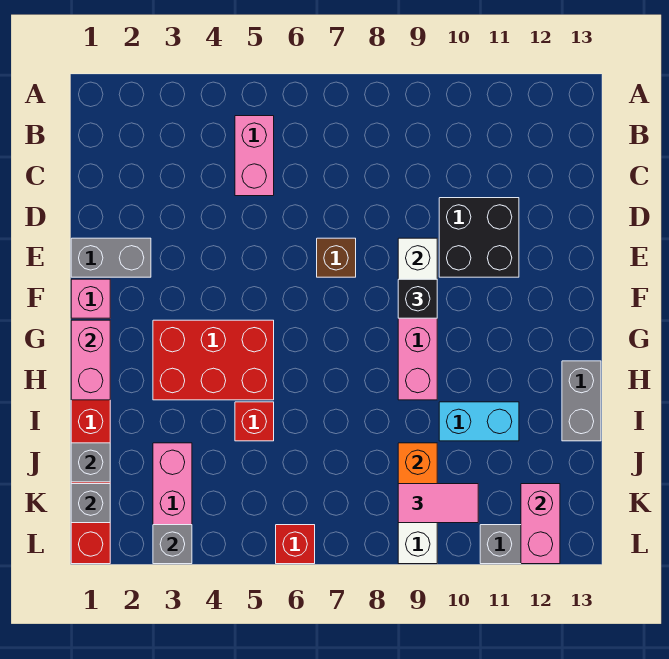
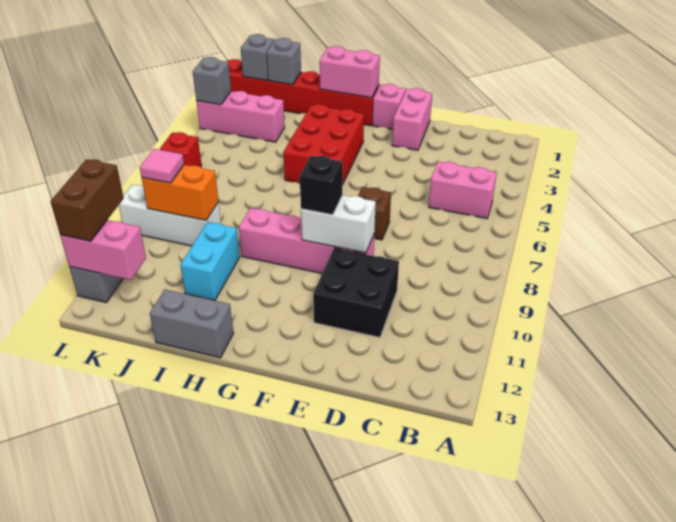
grey brick E1:E2 level 1 -> pink brick E1:E2 level 1
red brick I5 level 1 -> none
pink tile K9:K10 level 3 -> pink tile K9 level 3
none -> brown brick L11:L12 level 3

